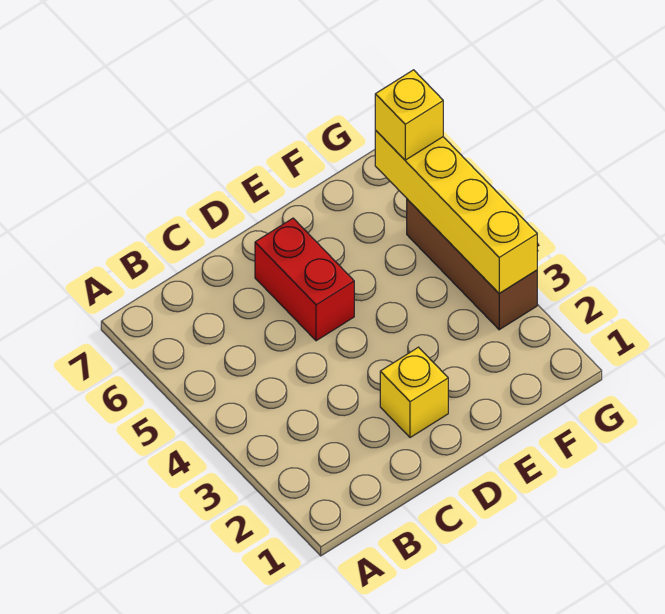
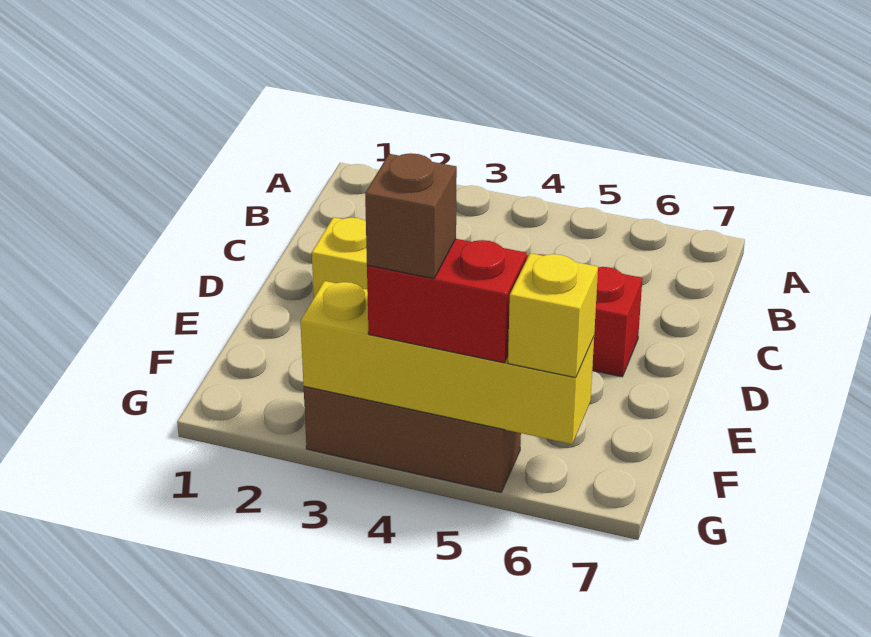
none -> red brick G4:G5 level 3
none -> brown brick G4 level 4

